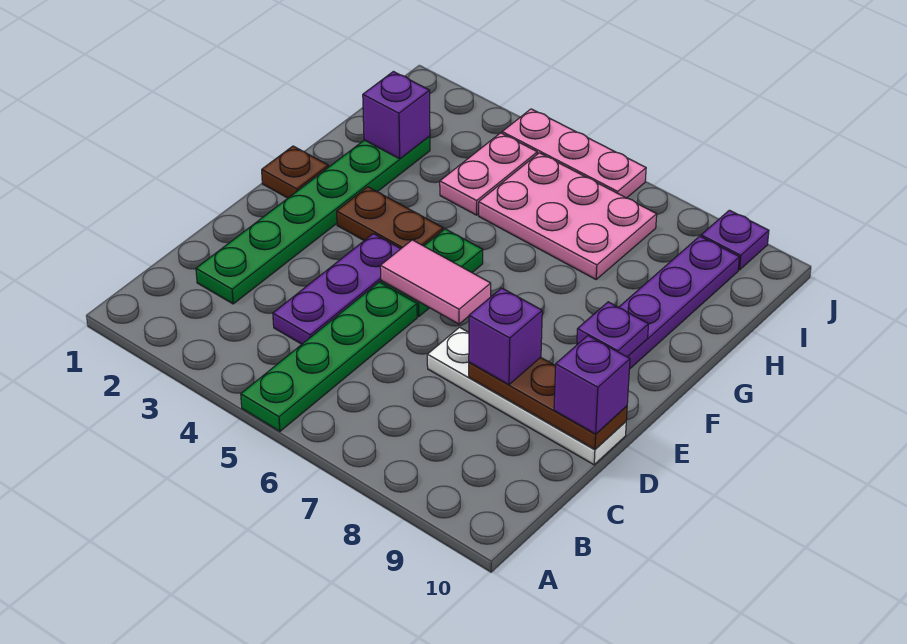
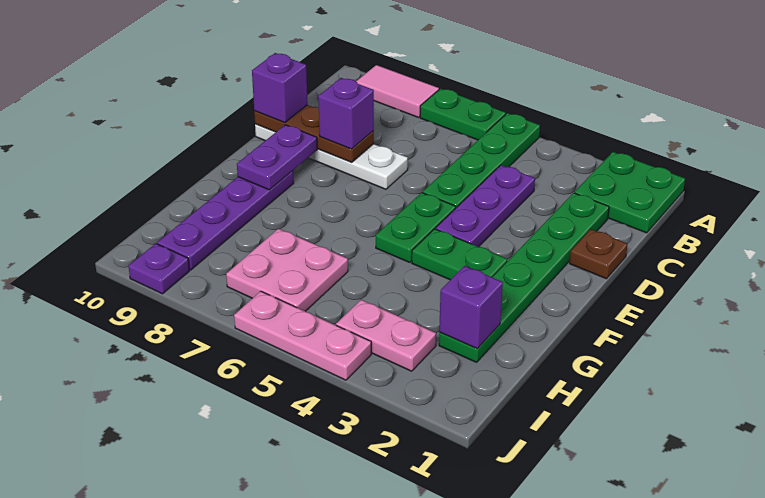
none -> green plate A1:B2 level 1
none -> green plate A6:A7 level 1
pink tile E5:E6 level 2 -> pink tile A8:A9 level 1
brown plate F1 level 1 -> brown plate D1 level 1
brown plate F3:F4 level 1 -> green plate F3:F4 level 1
purple plate F9 level 2 -> purple plate E9:F9 level 2
pink plate H4:I4 level 1 -> pink plate I3:I4 level 1
pink plate H5:I7 level 1 -> pink plate H6:I7 level 1

